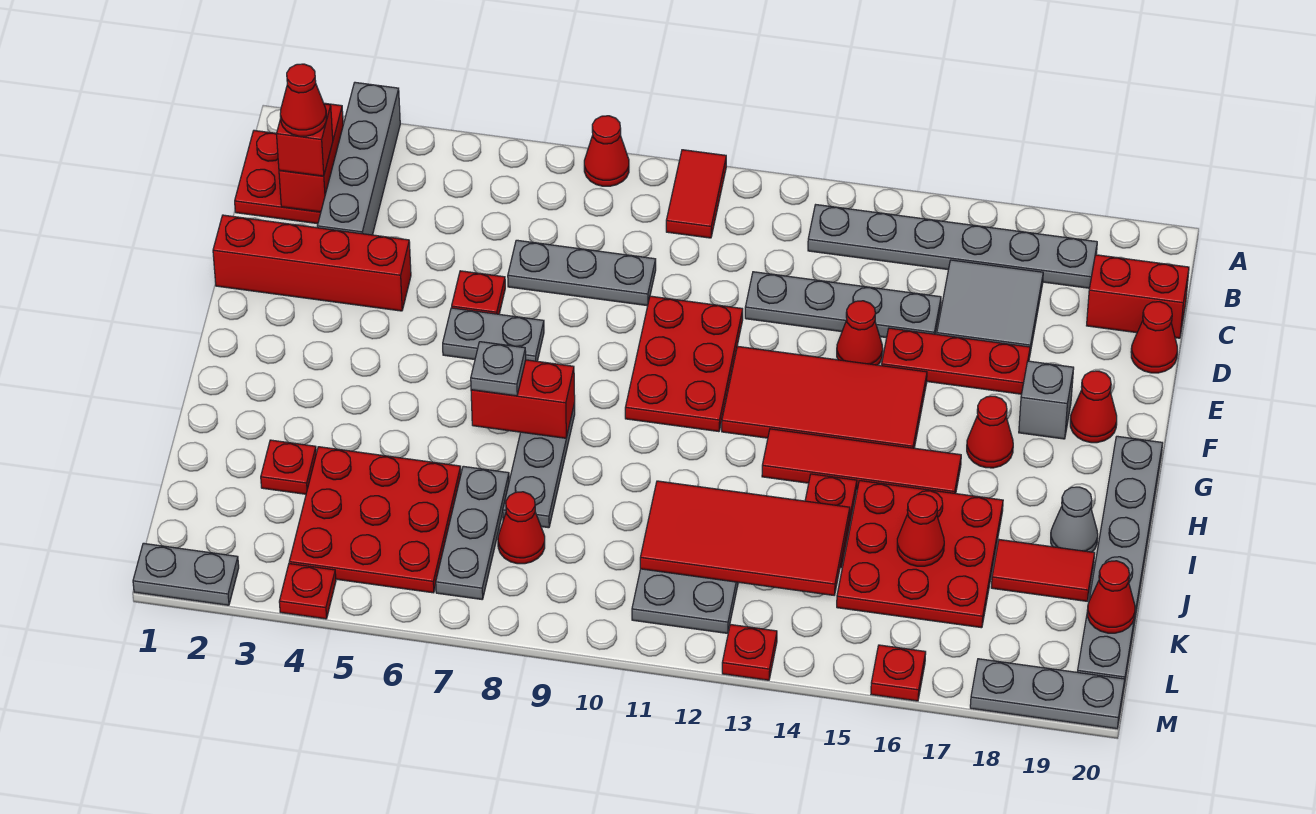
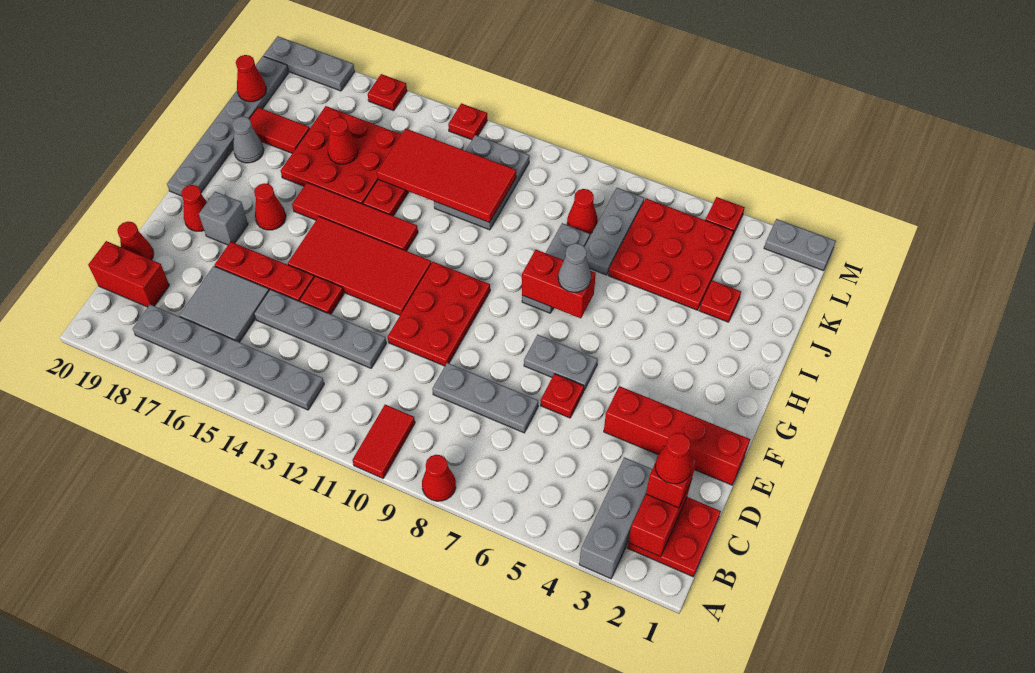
grey brick A3:D3 level 1 -> grey brick A3:C3 level 1
red cone E14 level 1 -> red plate E14 level 1
grey plate H7 level 3 -> grey cone H7 level 3

